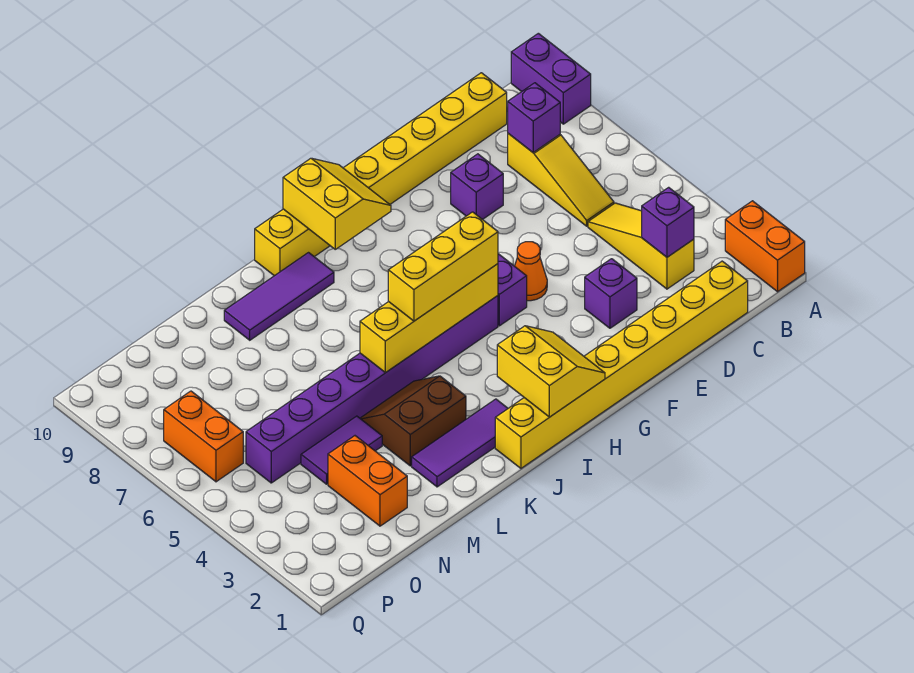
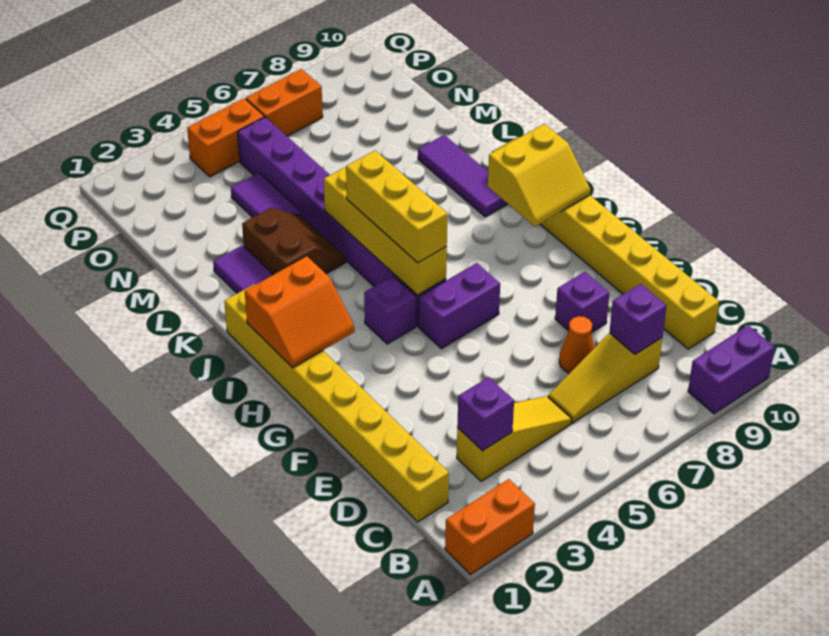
purple brick E3 level 1 -> purple brick H4 level 1
orange cone F5 level 1 -> orange cone D7 level 1
yellow slope H1:I2 level 2 top I -> orange slope H1:I2 level 2 top I
orange brick N2:N3 level 1 -> orange brick P4:P5 level 1

